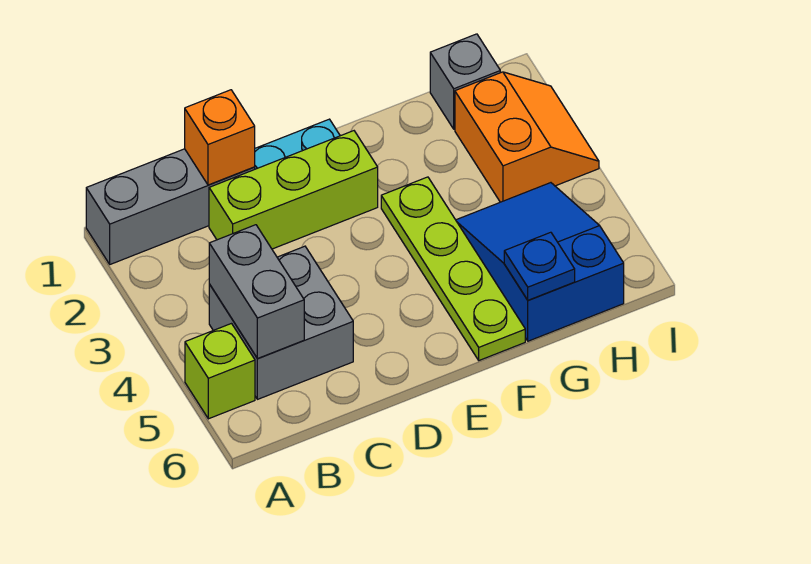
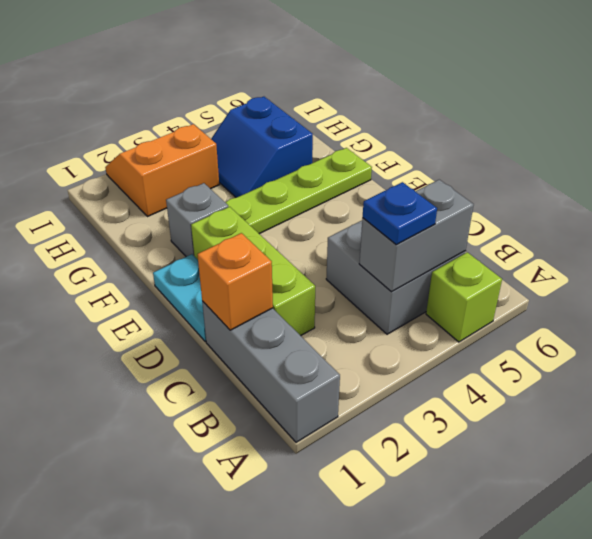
blue slope G4:H6 level 1 top 6 -> blue slope G4:H5 level 1 top 5
blue plate G6 level 2 -> blue plate B4 level 3
grey brick H1 level 1 -> grey brick F2 level 1

